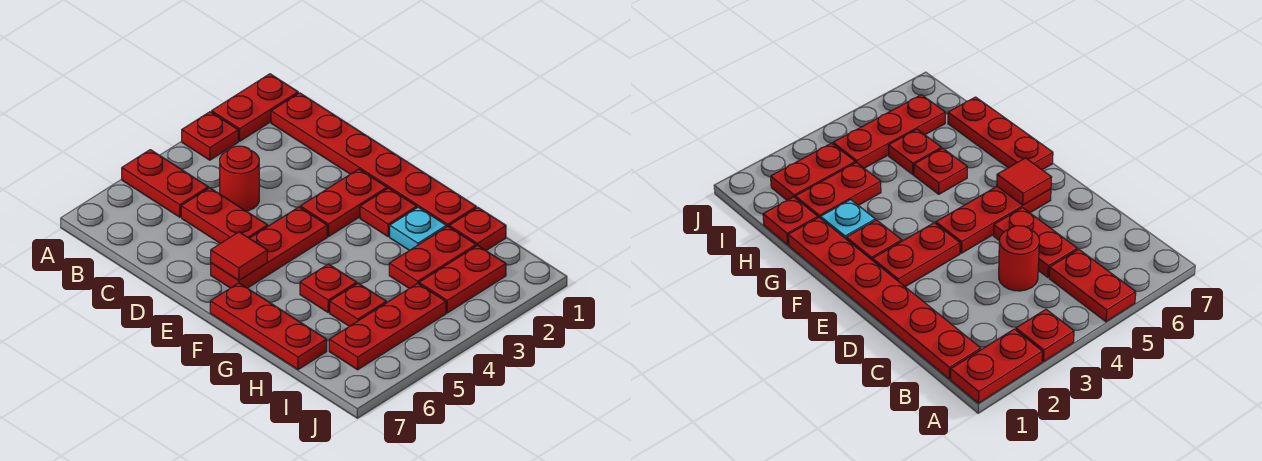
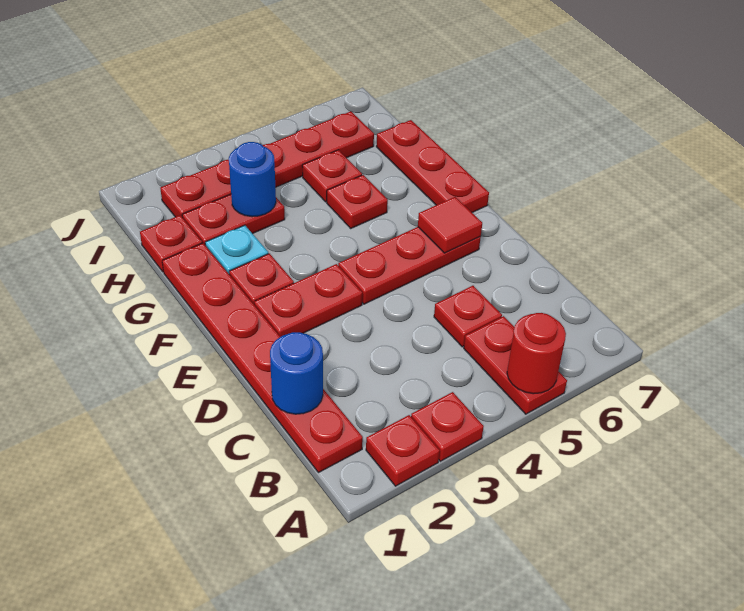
red plate A1:A2 level 1 -> red plate A2 level 1
none -> blue round brick C1 level 2
red round brick C4 level 1 -> red round brick A5 level 2
red plate C5:D5 level 1 -> red plate C5 level 1
none -> blue round brick H3 level 2

